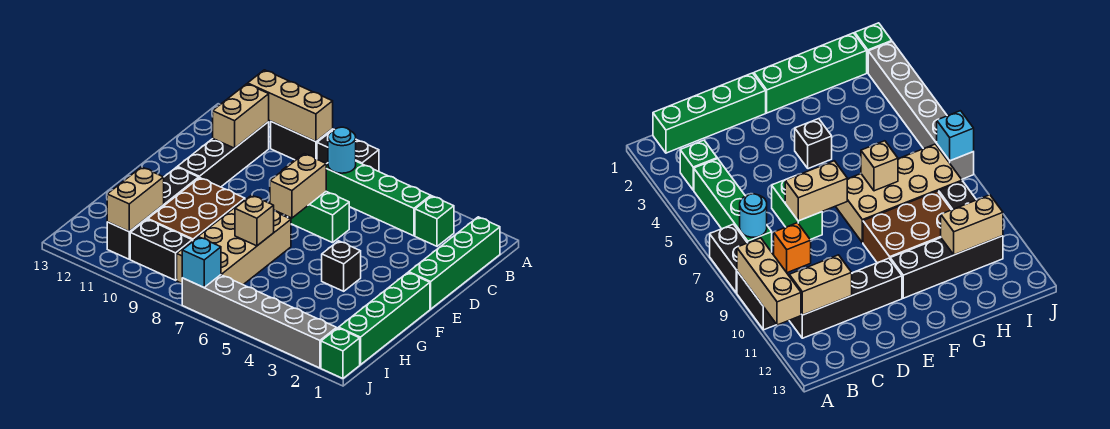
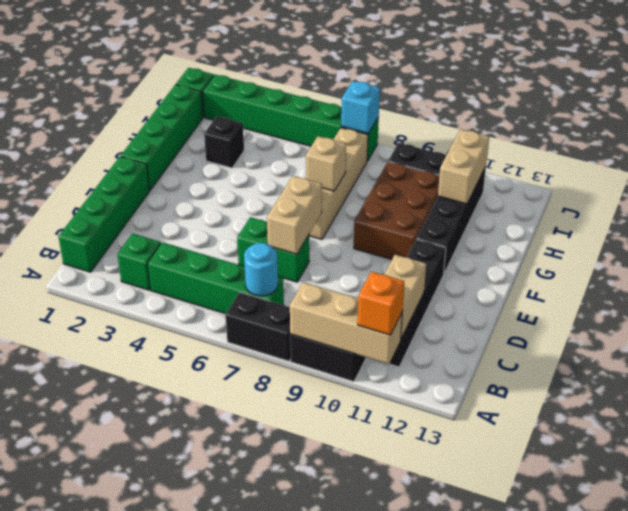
orange brick C8 level 1 -> orange brick A11 level 3
black brick F4 level 1 -> black brick H3 level 1
tan brick F7:I8 level 1 -> tan brick F7:I7 level 1
grey brick J2:J7 level 1 -> green brick J2:J7 level 1

